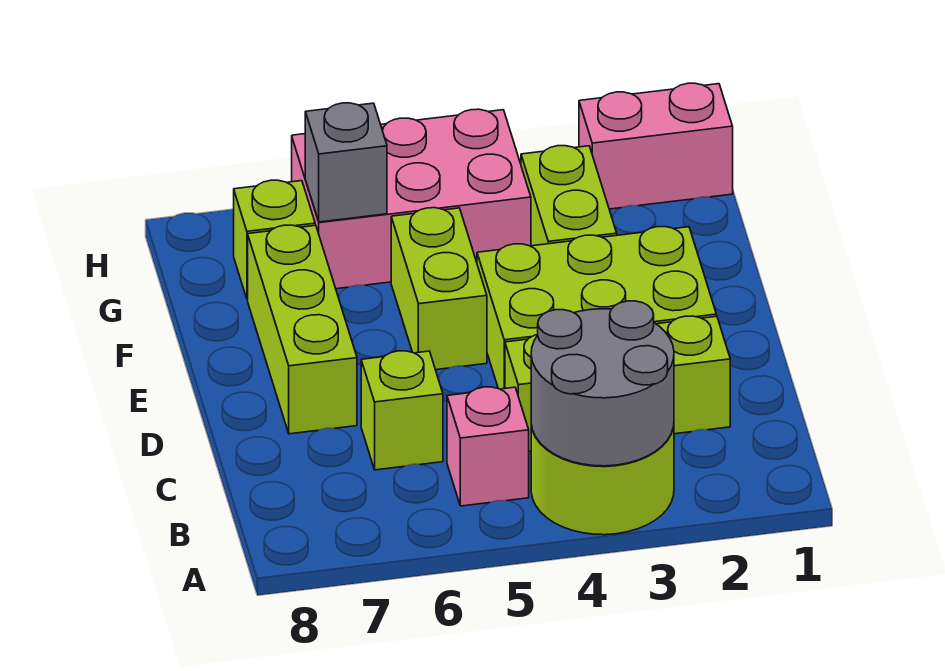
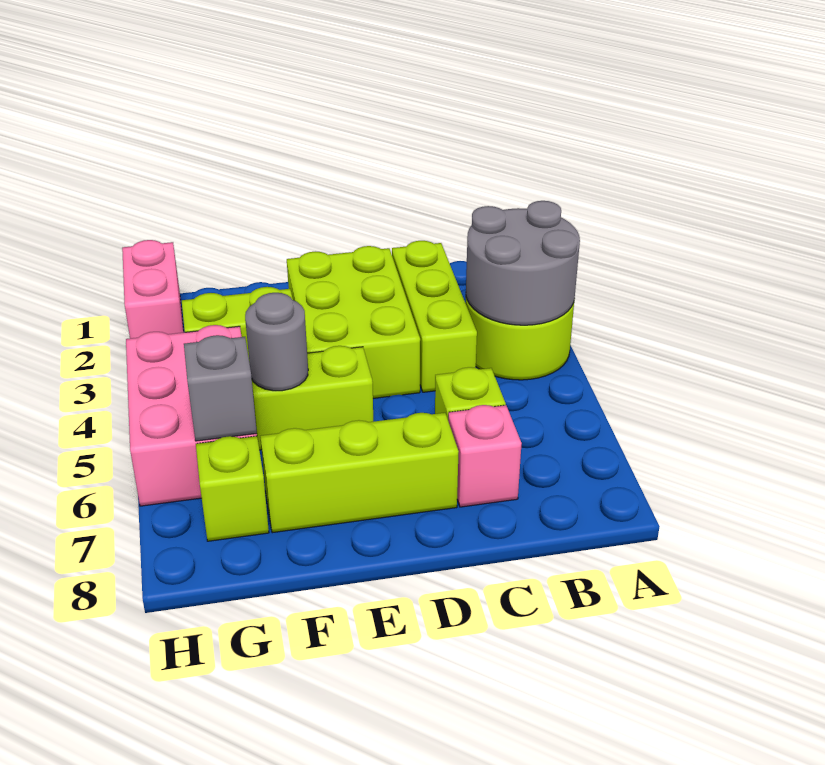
pink brick B5 level 1 -> pink brick C7 level 1
none -> grey round brick F5 level 2

